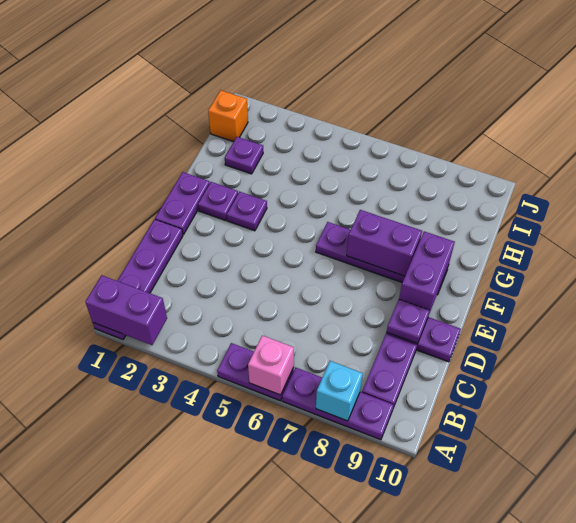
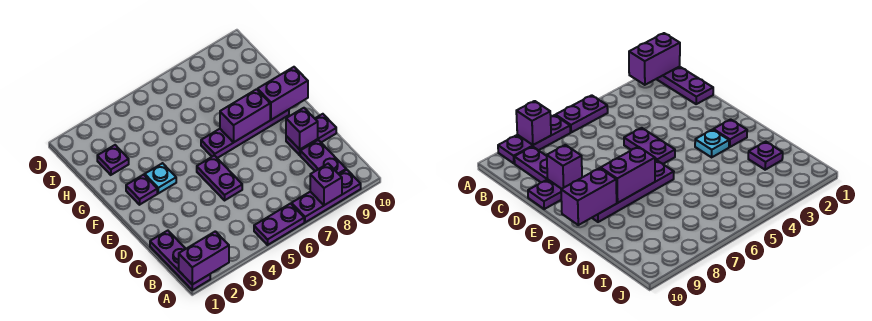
purple plate A1:D1 level 1 -> purple plate A1:C1 level 1
pink brick A6 level 2 -> none
cyan brick A8 level 2 -> purple brick A8 level 2
purple plate D9 level 2 -> purple brick D9 level 2
purple plate E1:F1 level 1 -> purple plate D5:E5 level 1
purple brick E9:F9 level 2 -> purple brick F9:F10 level 2
purple plate F3 level 1 -> cyan plate F3 level 1
orange brick I1 level 1 -> none

